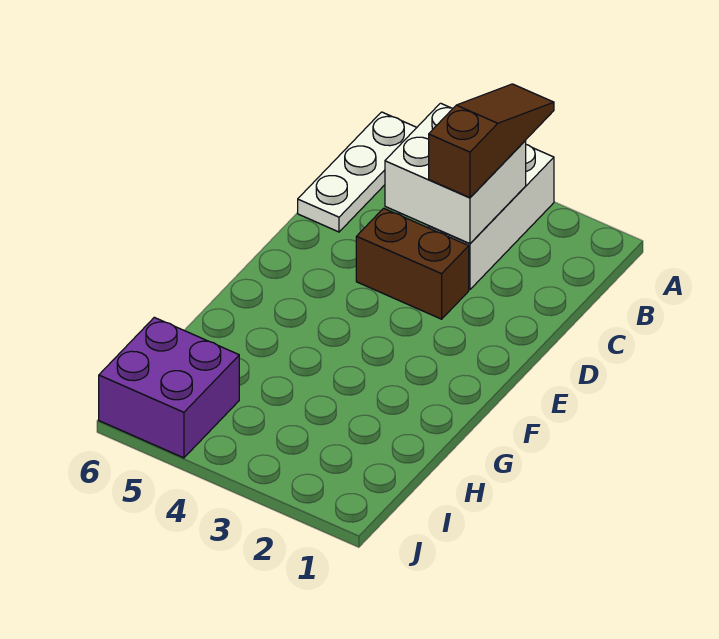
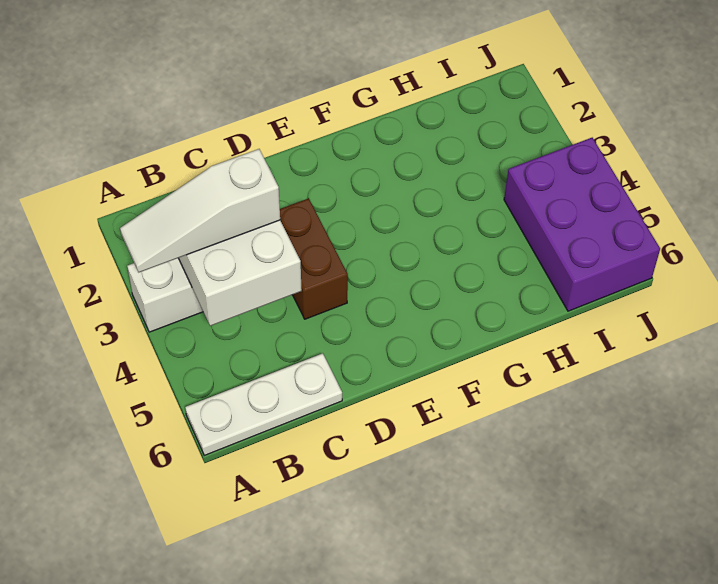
brown slope A3:C3 level 3 top C -> white slope A3:C3 level 3 top C
purple brick I5:J6 level 1 -> purple brick I4:J6 level 1

